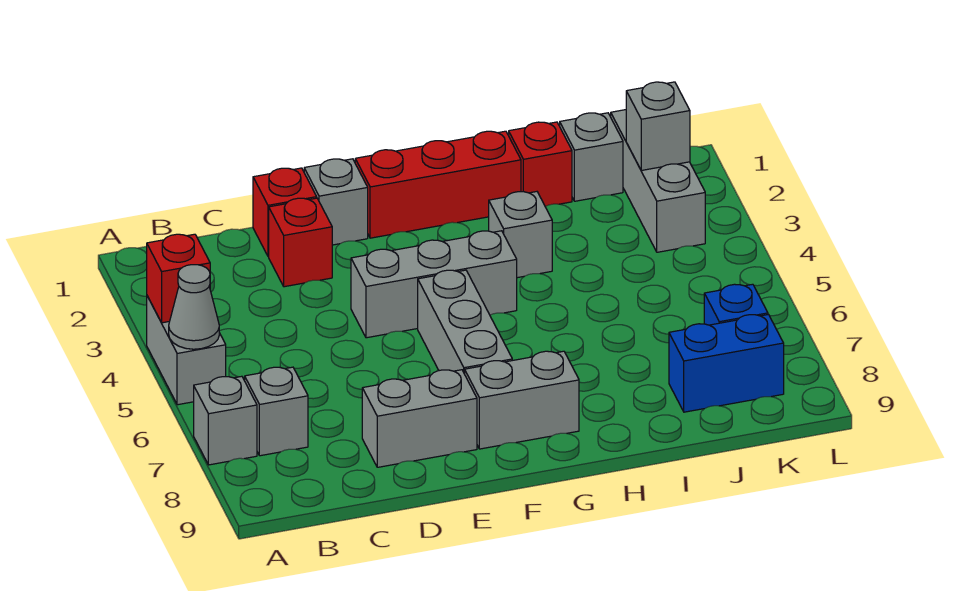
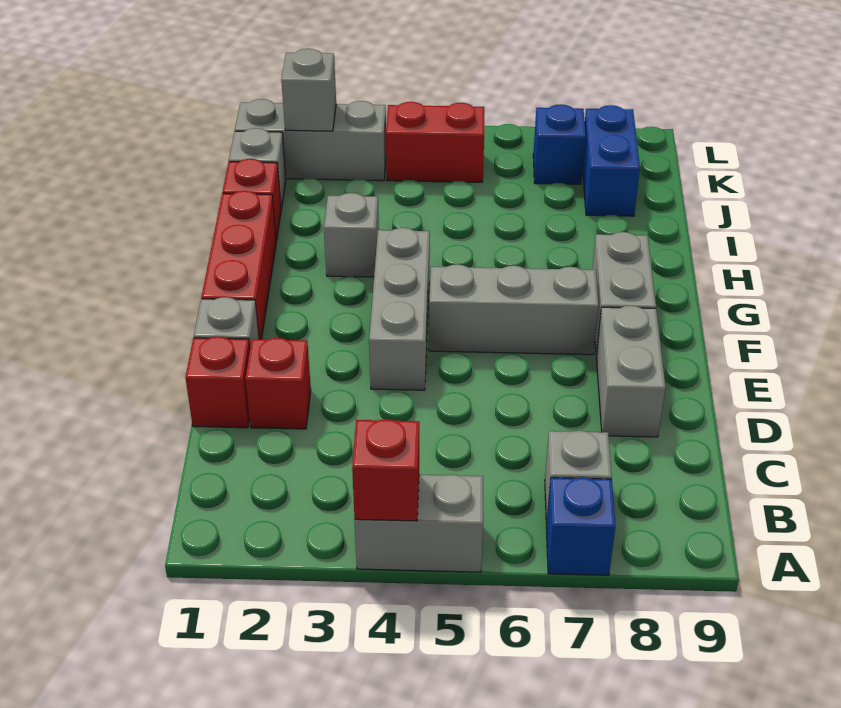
grey cone A5 level 2 -> none
grey brick A7 level 1 -> blue brick A7 level 1
none -> red brick K4:K5 level 1

